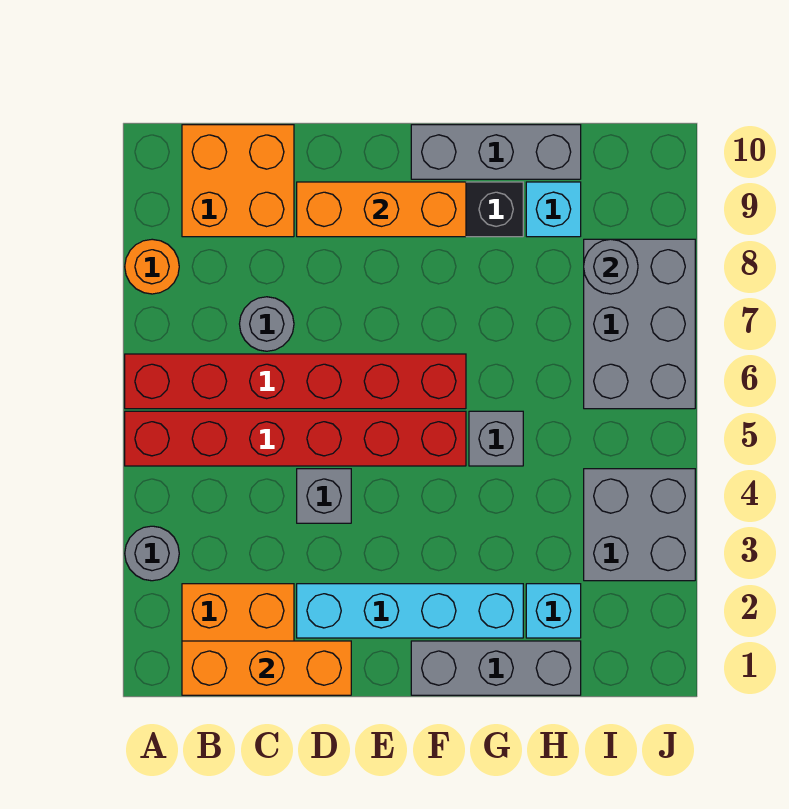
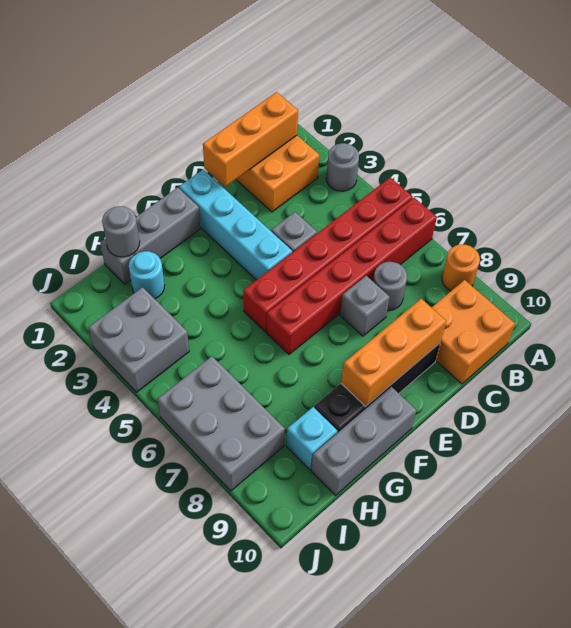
cyan brick D2:G2 level 1 -> cyan brick E1:E4 level 1
grey brick G5 level 1 -> grey brick D7 level 1
cyan brick H2 level 1 -> cyan round brick H2 level 1
grey round brick I8 level 2 -> grey round brick H1 level 2

